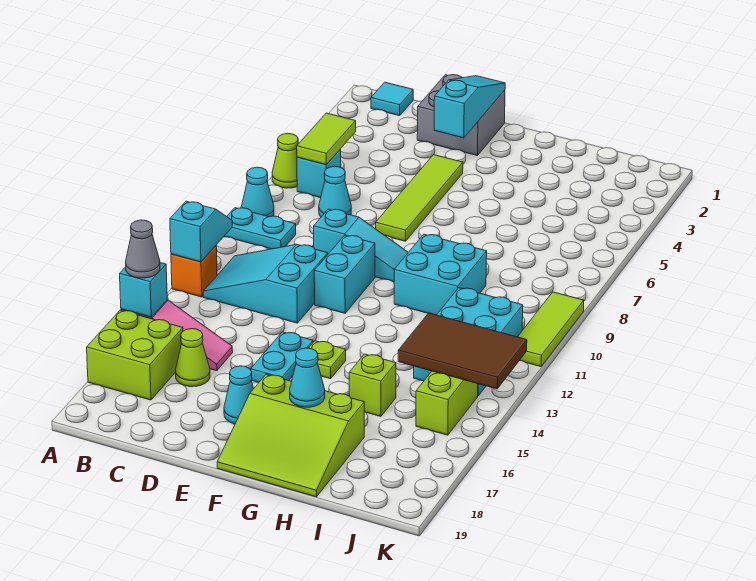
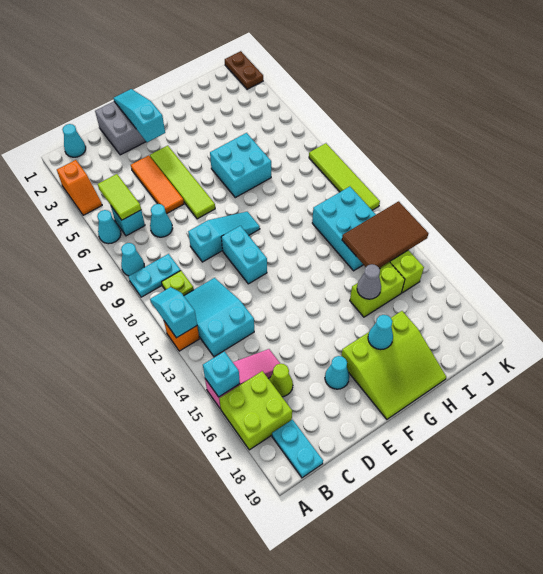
none -> orange slope A3:A4 level 1 top 3
lime cone A6 level 1 -> cyan cone A6 level 1
grey cone A15 level 3 -> grey cone H15 level 2
cyan tile B1 level 1 -> cyan cone B1 level 1
cyan slope B11:D12 level 1 top D -> cyan slope B11:C13 level 1 top 13
none -> orange tile D4:D6 level 1
cyan plate E14:E15 level 1 -> cyan plate B18:B19 level 1
lime plate F14 level 1 -> lime plate B10 level 1
cyan brick G9:H10 level 1 -> cyan brick G6:H7 level 1
lime brick H15 level 1 -> lime brick H15:I15 level 1
none -> brown plate K1:K2 level 1
lime tile K9:K11 level 1 -> lime tile K8:K11 level 1

